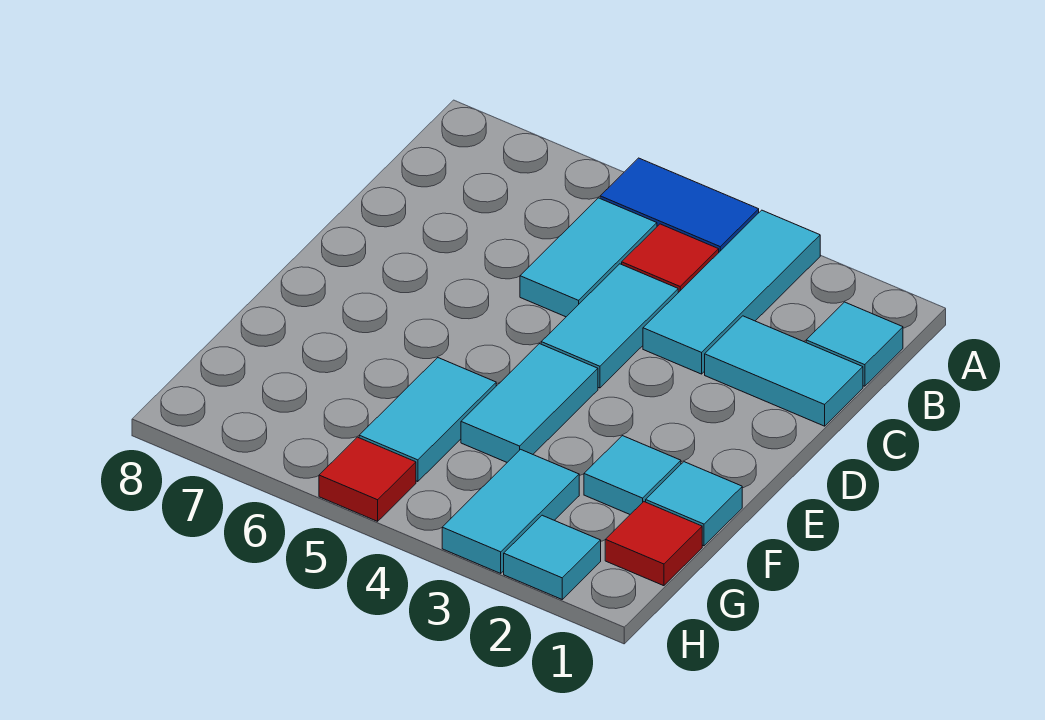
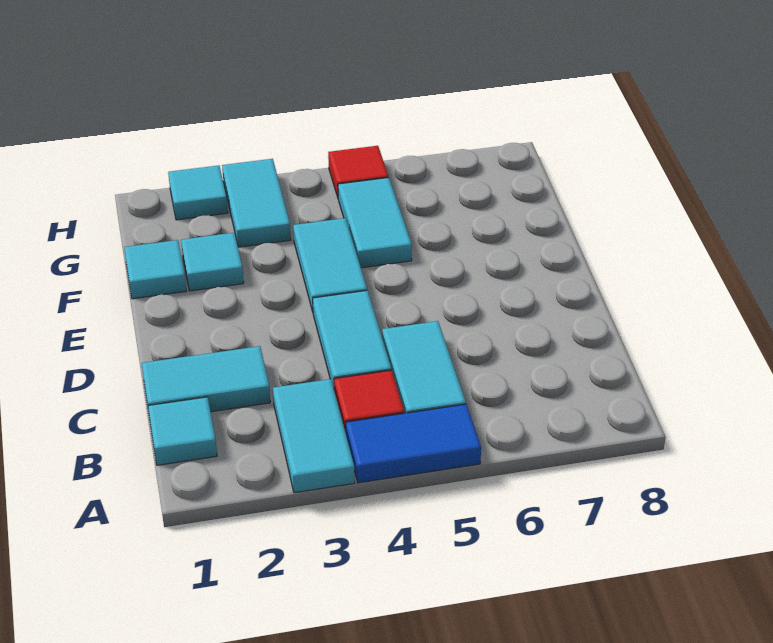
cyan tile A3:C3 level 1 -> cyan tile A3:B3 level 1
red tile G1 level 1 -> none

